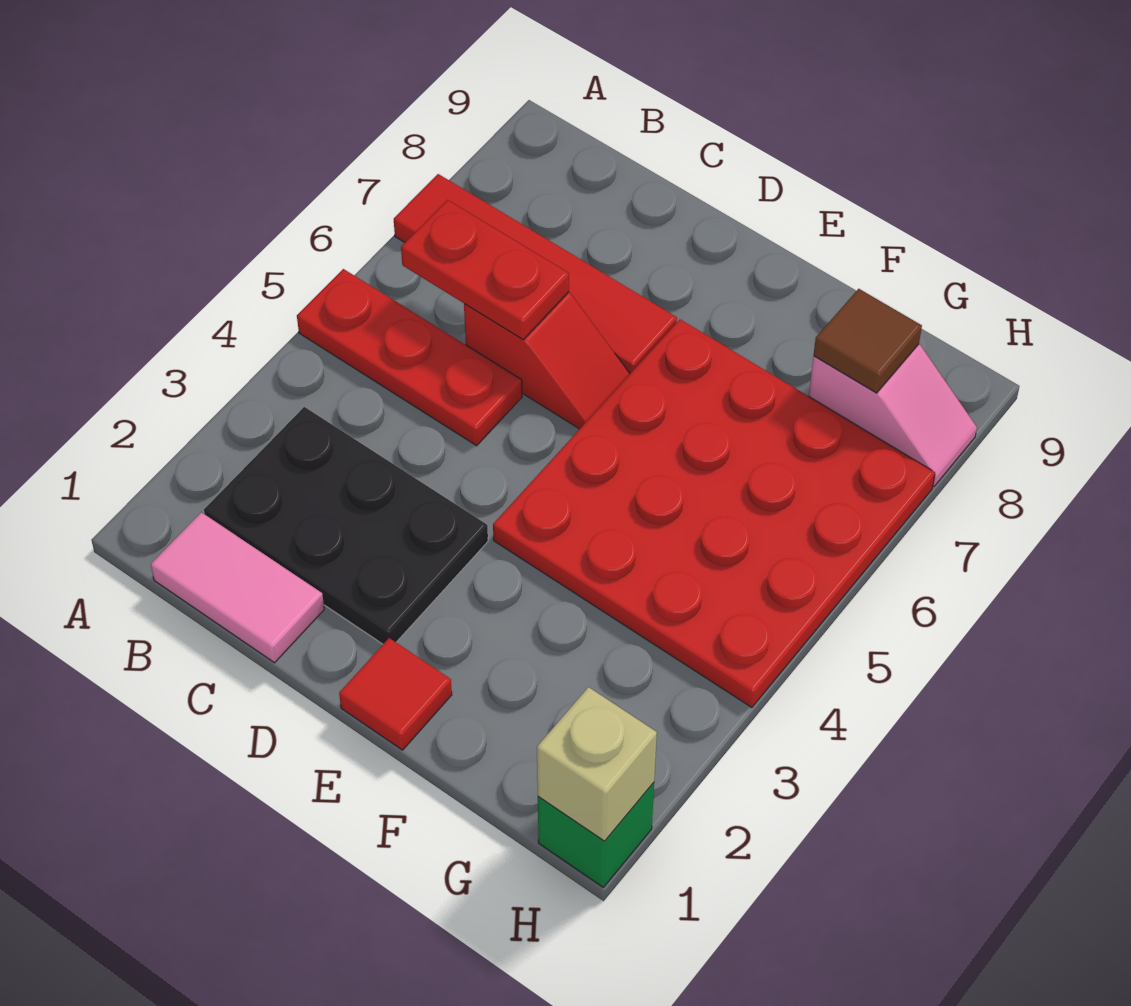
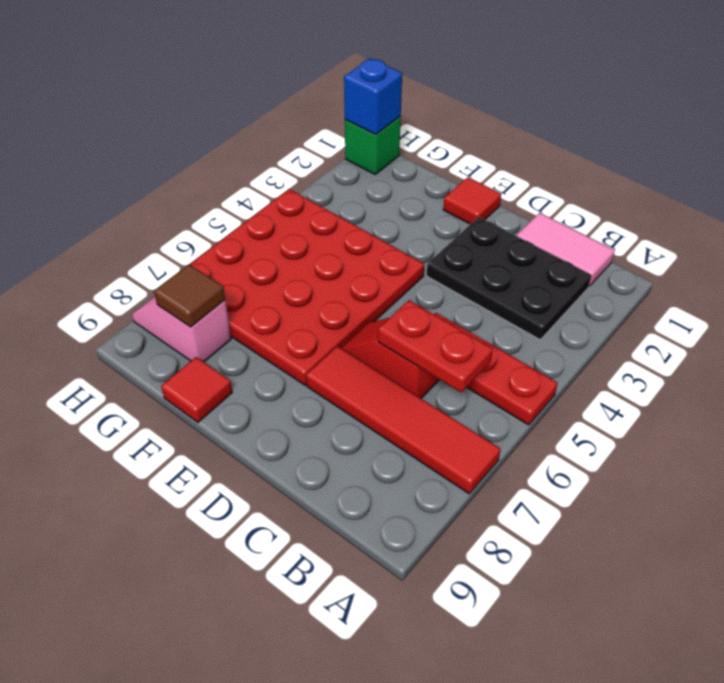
none -> red tile F9 level 1
tan brick H1 level 2 -> blue brick H1 level 2

